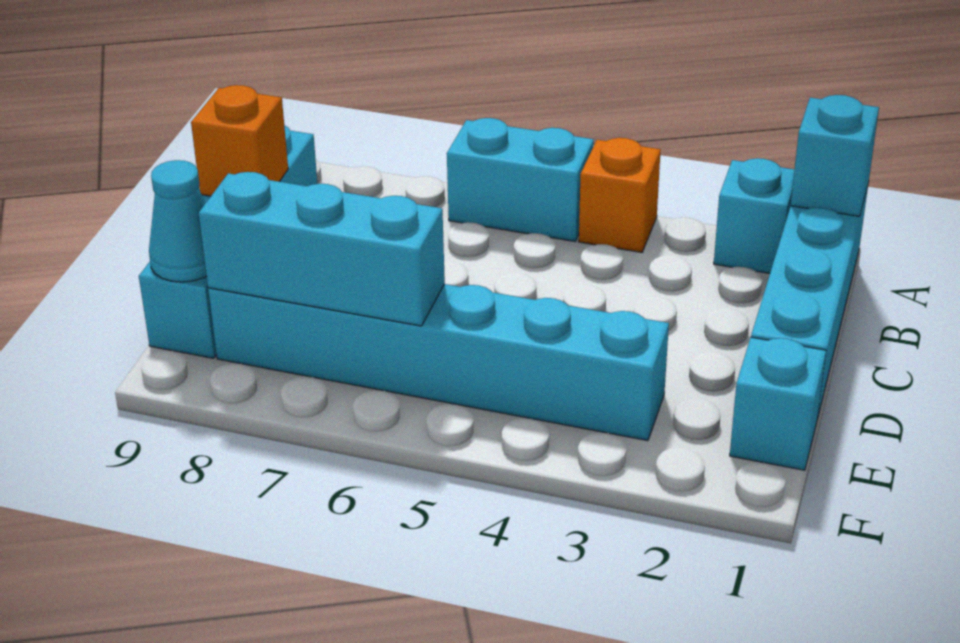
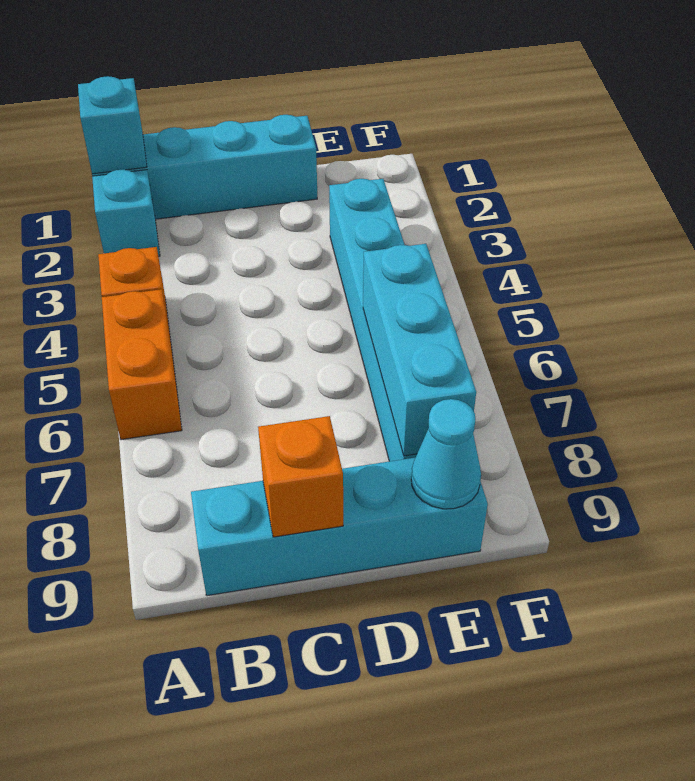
cyan brick A5:A6 level 1 -> orange brick A5:A6 level 1
cyan brick E1 level 1 -> none

